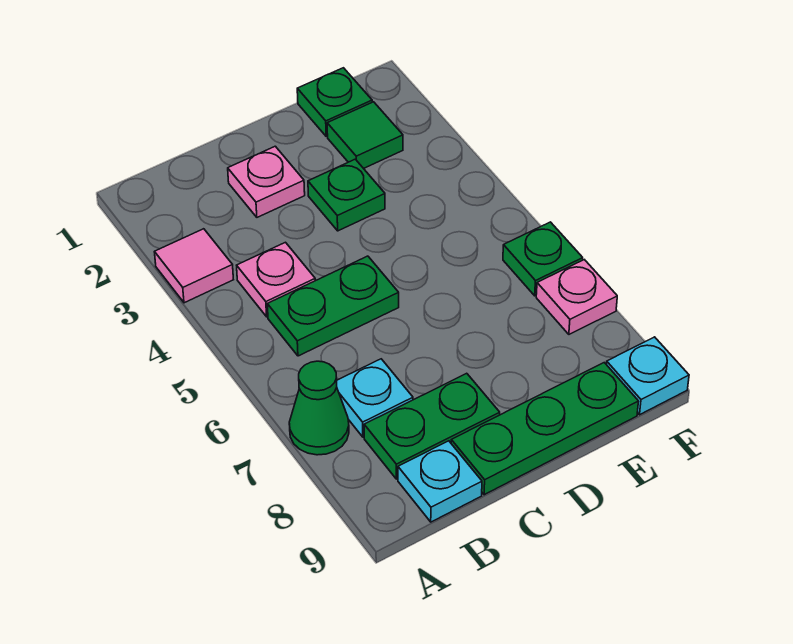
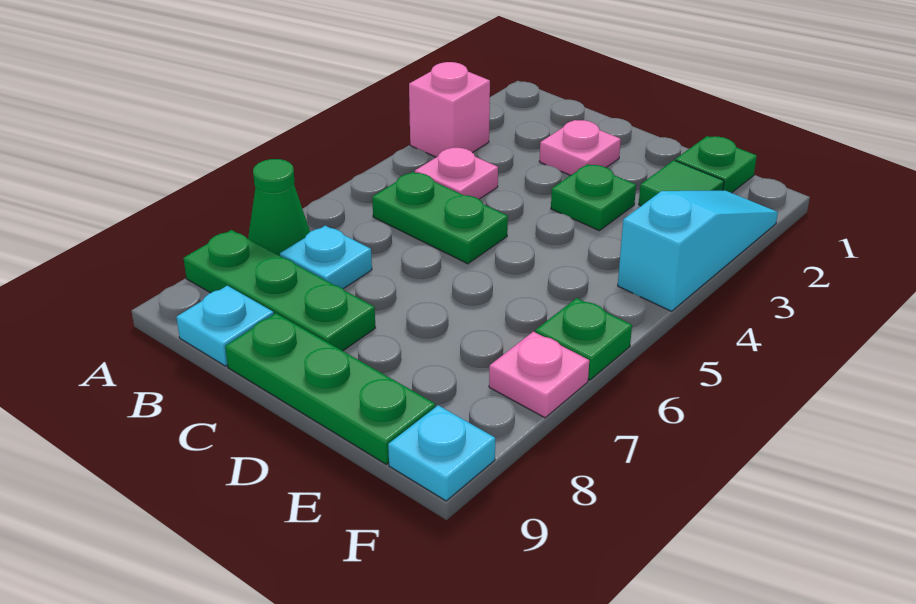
pink tile A3 level 1 -> pink brick A3 level 1
green plate B8:C8 level 1 -> green plate A8:C8 level 1
none -> cyan slope F2:F4 level 1 top 4

